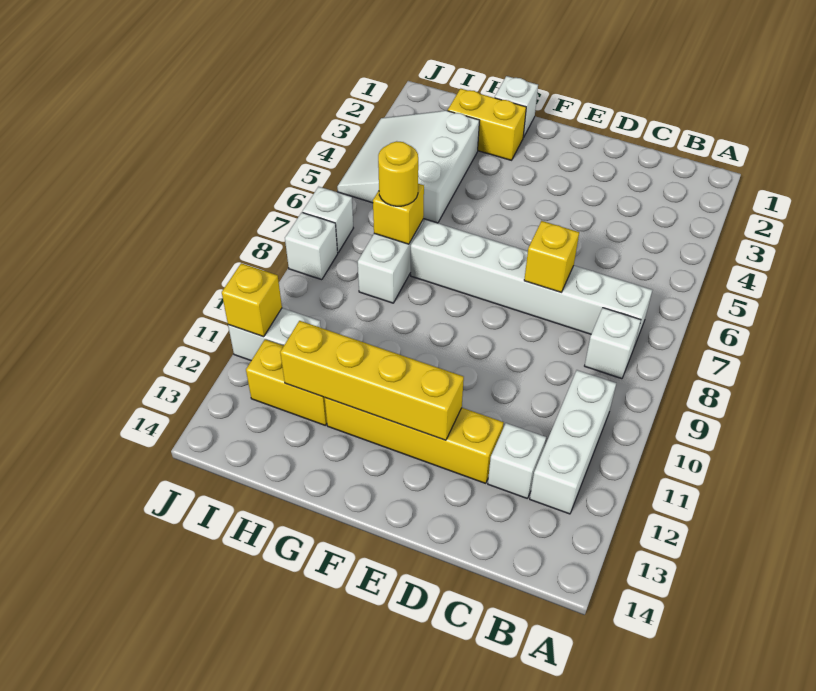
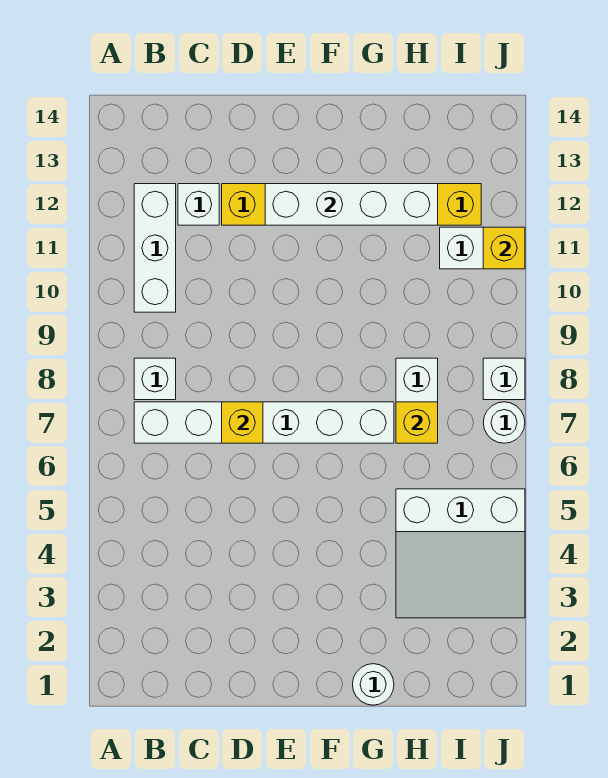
yellow brick E12:H12 level 2 -> white brick E12:H12 level 2
white brick G1 level 1 -> white round brick G1 level 1
yellow brick G2:H2 level 1 -> none
white slope H3:J5 level 1 top H -> white slope H3:J5 level 1 top 5
yellow round brick H7 level 3 -> none
white brick J7 level 1 -> white round brick J7 level 1

